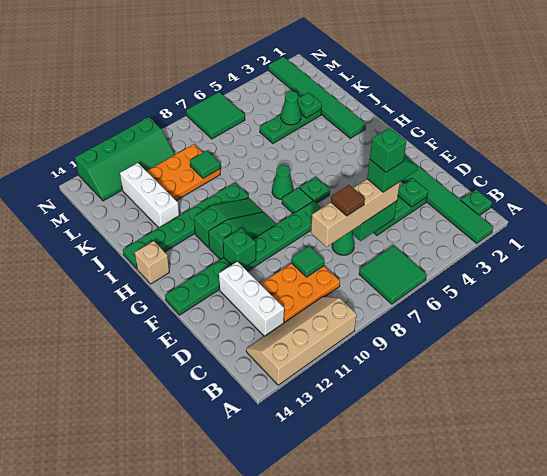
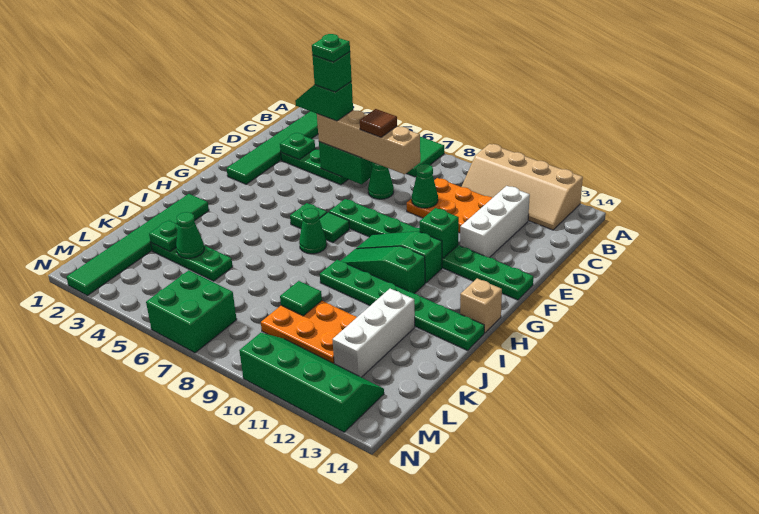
green plate B1 level 1 -> green plate D5 level 6
green tile D9 level 2 -> green cone D9 level 2
green tile M6:N7 level 1 -> green brick M6:N7 level 1

